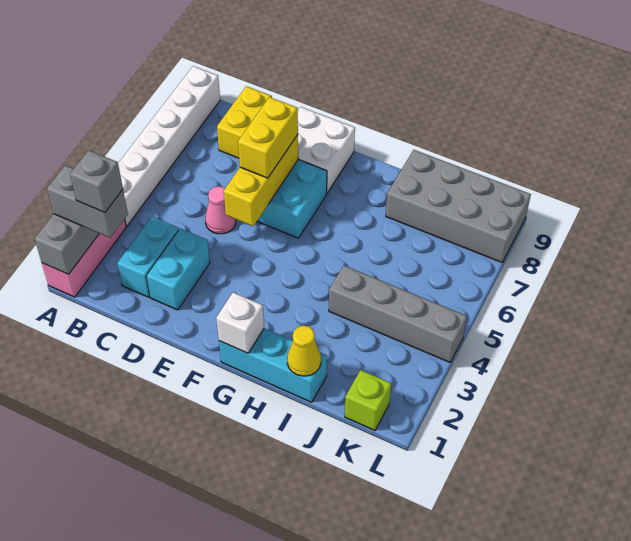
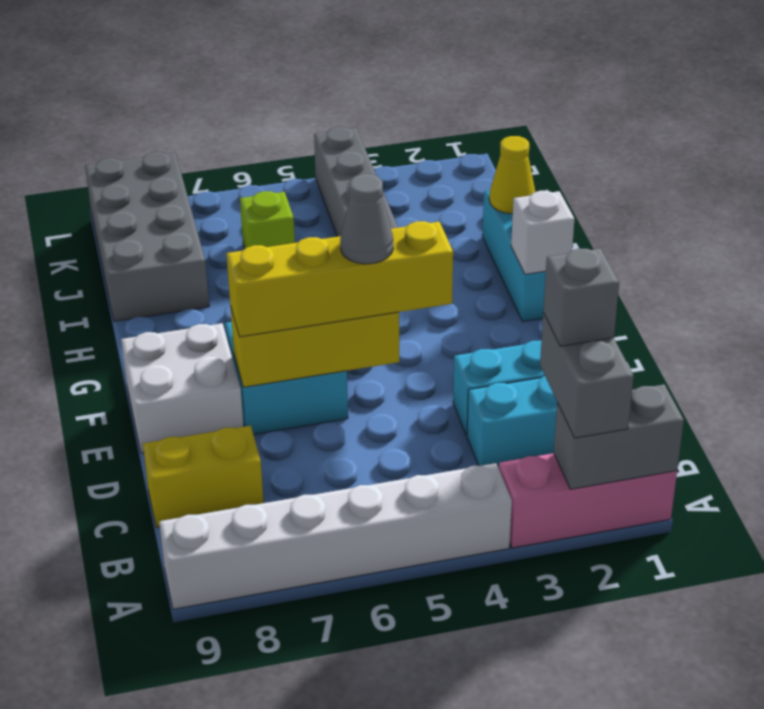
pink cone D5 level 1 -> none
none -> grey cone E5 level 4
yellow brick E6:E7 level 3 -> yellow brick E4:E7 level 3
lime brick K1 level 1 -> lime brick J6 level 1

